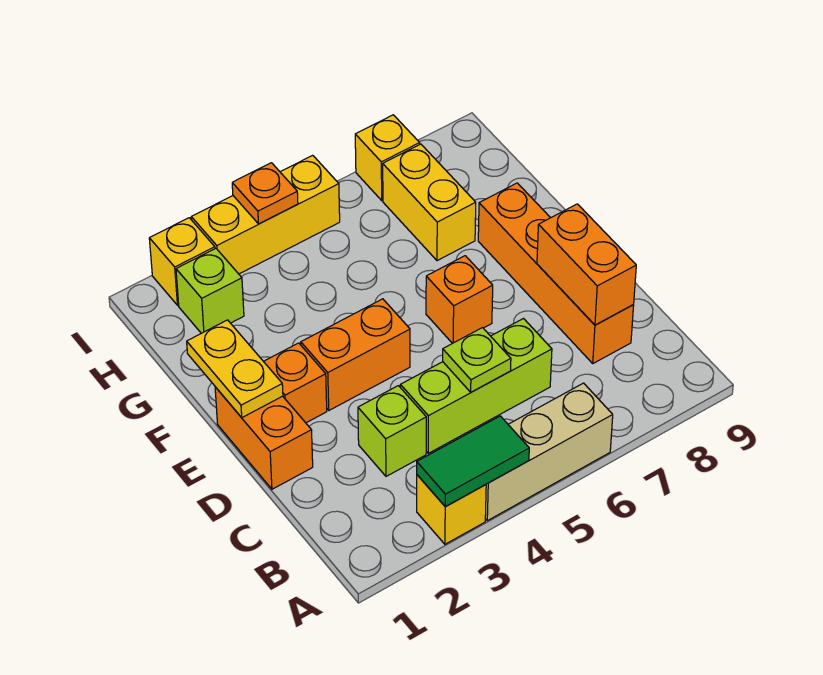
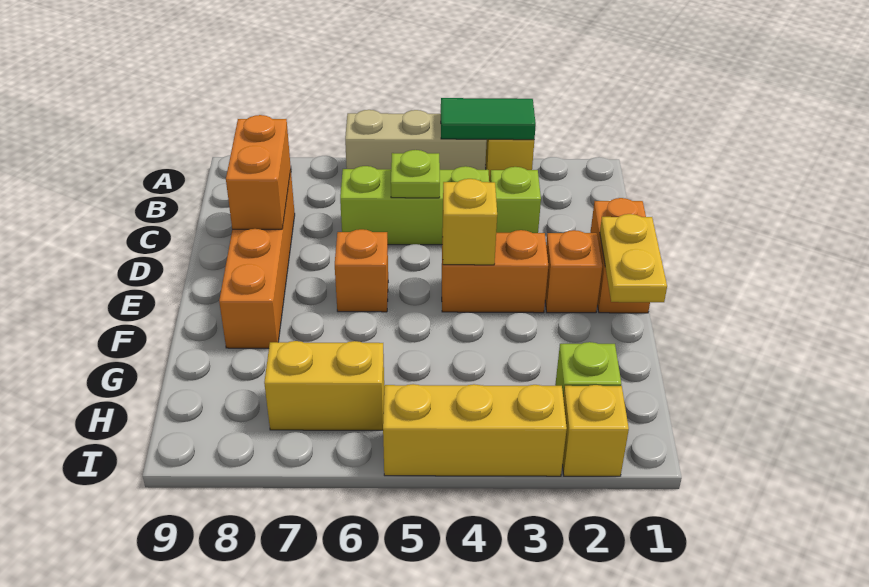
yellow brick G7:H7 level 1 -> yellow brick H6:H7 level 1
orange plate I4 level 2 -> none
yellow brick I7 level 1 -> yellow brick E4 level 2

